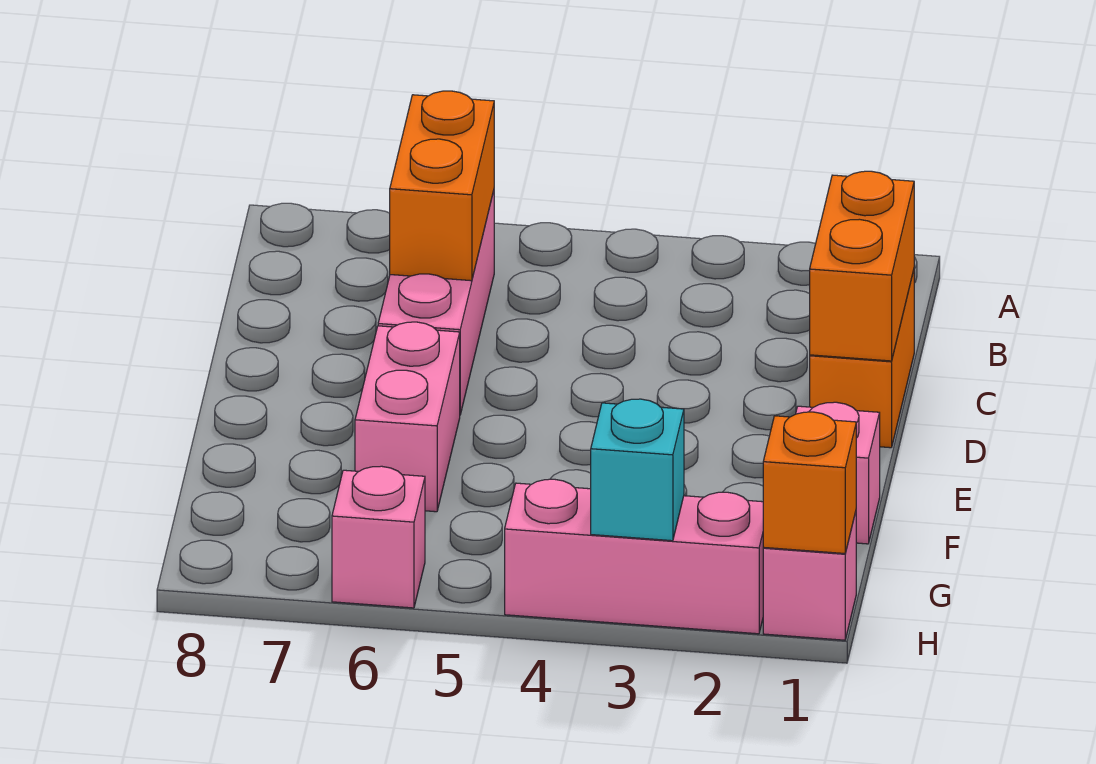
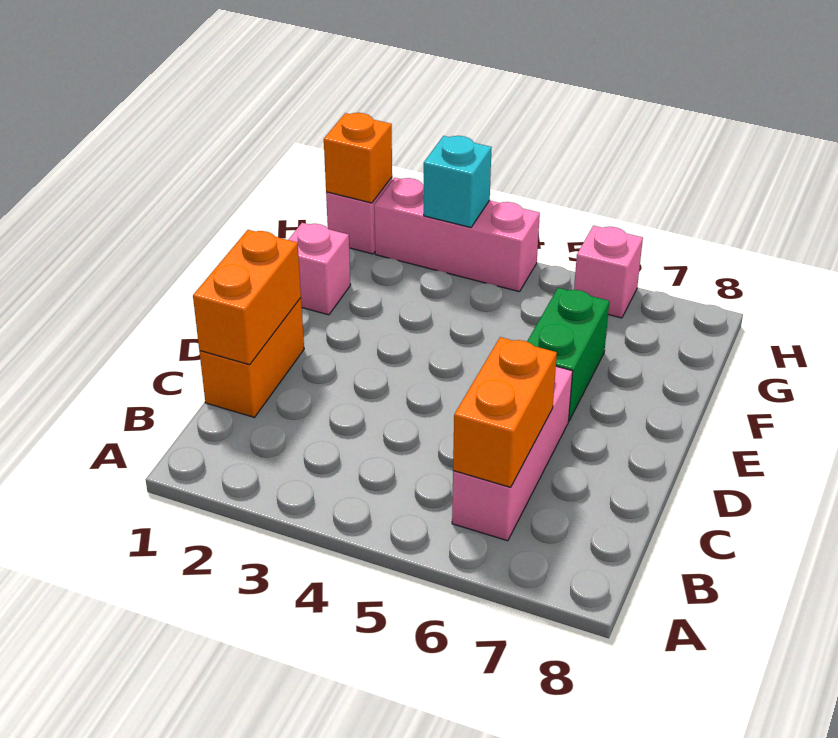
pink brick E6:F6 level 1 -> green brick E6:F6 level 1

